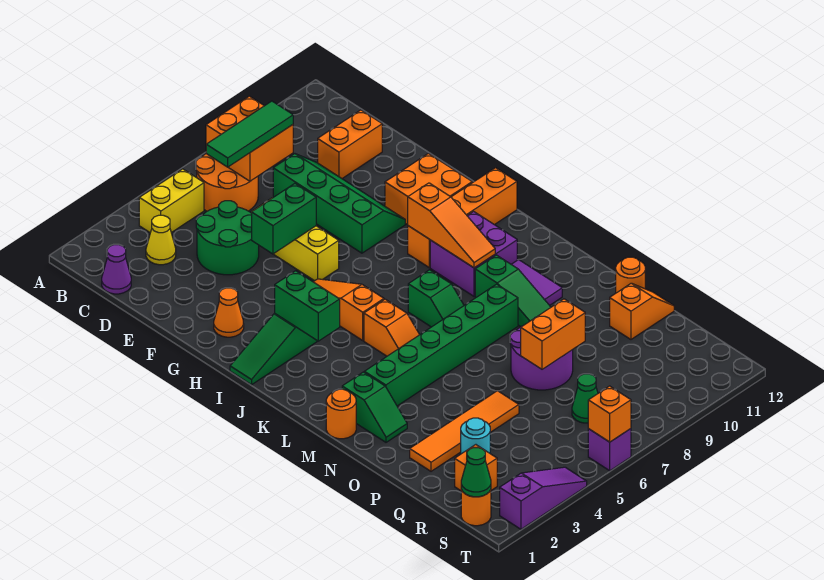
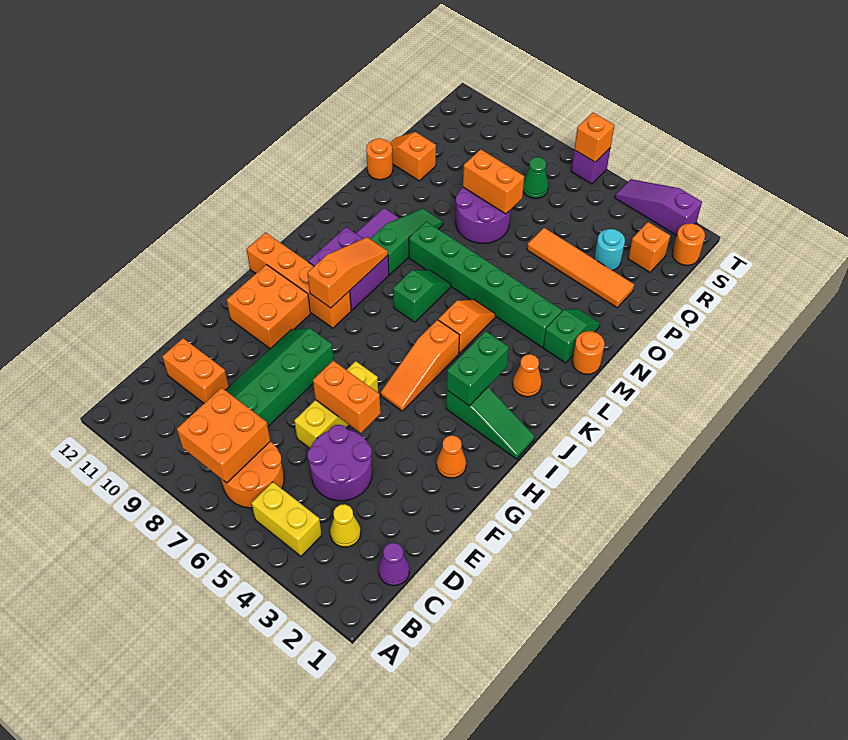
green tile C6:C8 level 3 -> none
green round brick D4:E5 level 1 -> purple round brick D4:E5 level 1
green brick F5:F6 level 2 -> orange brick F5:F6 level 2
none -> orange cone K2 level 1
green cone S1 level 2 -> none

